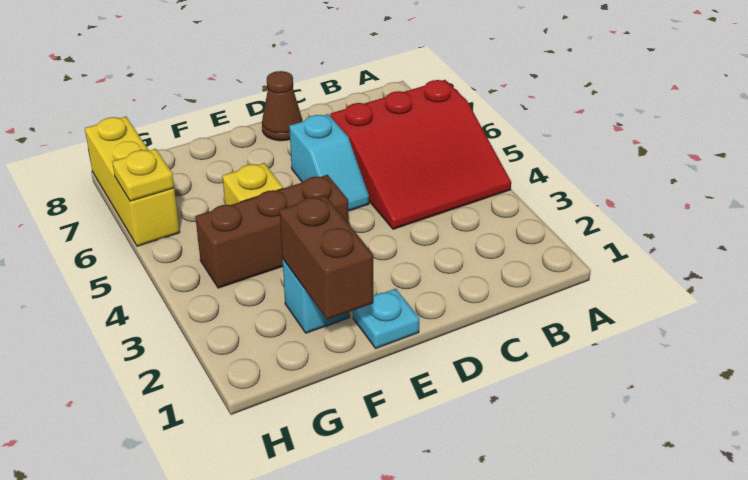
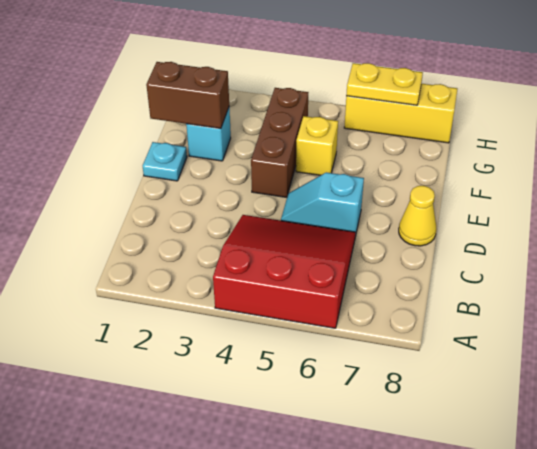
red slope A4:C6 level 1 top 6 -> red slope A4:C6 level 1 top A
brown cone D8 level 1 -> yellow cone D8 level 1
yellow plate H6 level 2 -> yellow plate H6:H7 level 2

